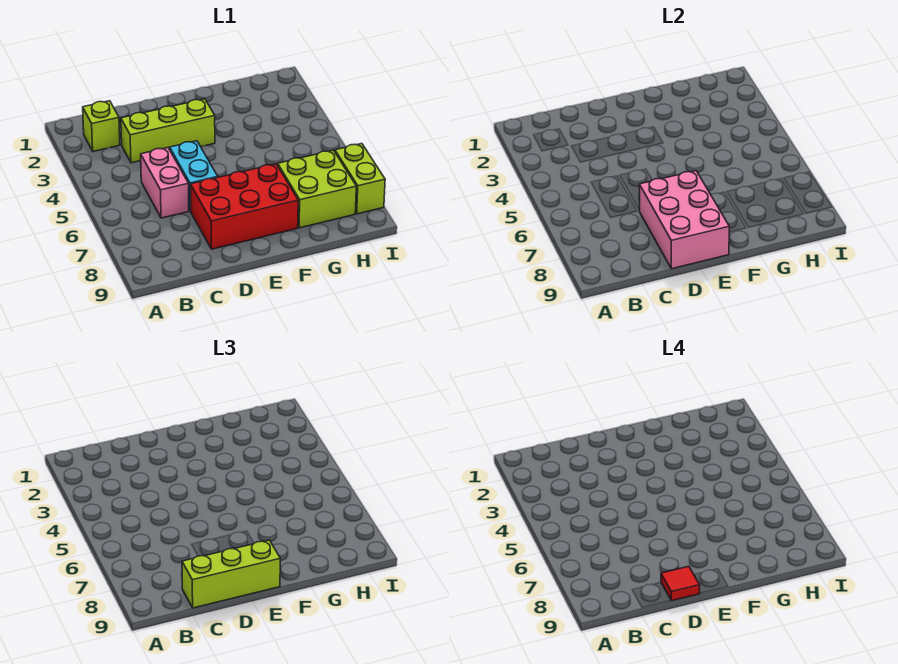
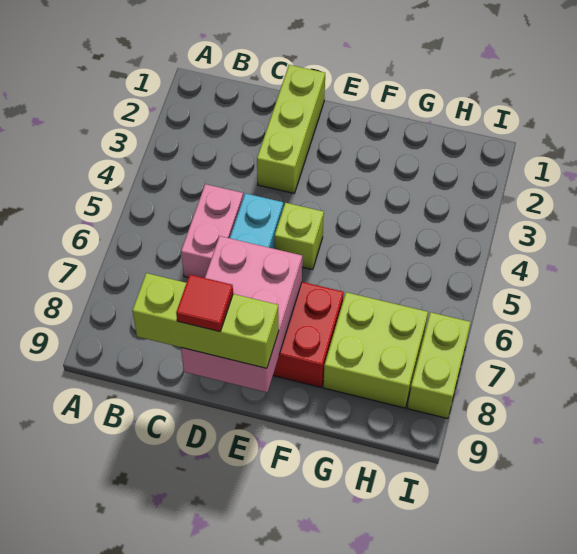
lime brick B2 level 1 -> lime brick E5 level 1
lime brick C3:E3 level 1 -> lime brick D1:D3 level 1

